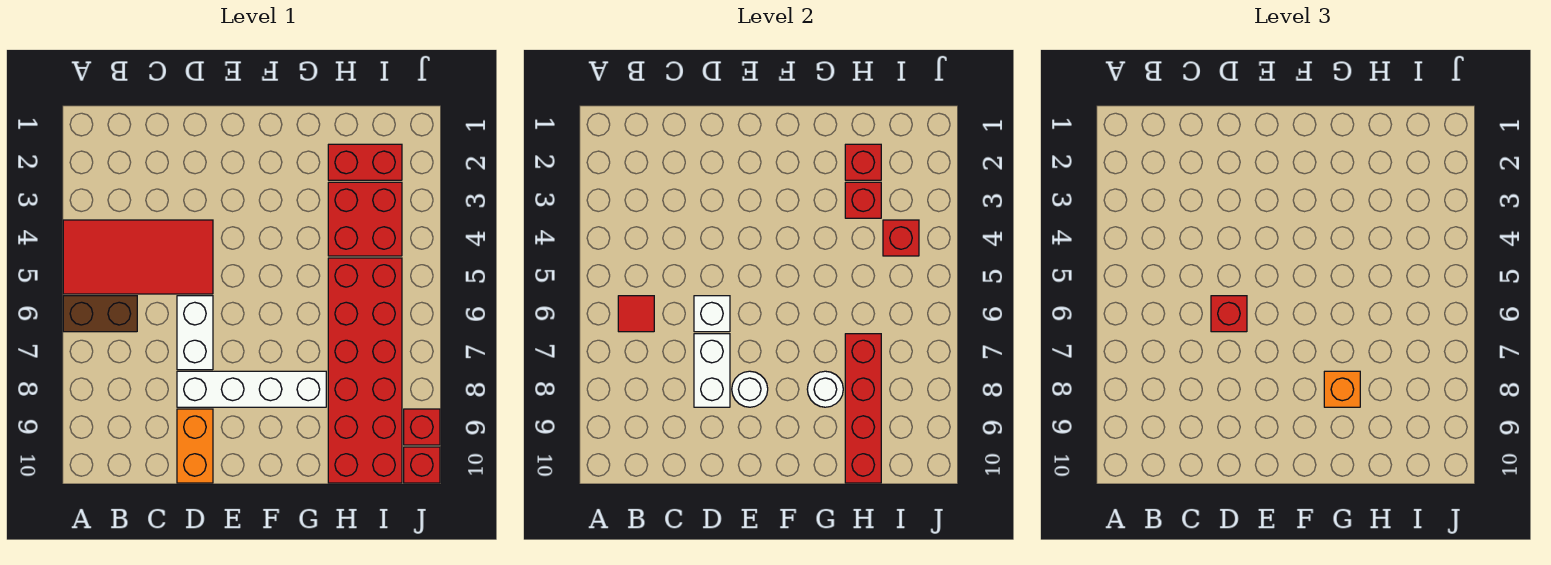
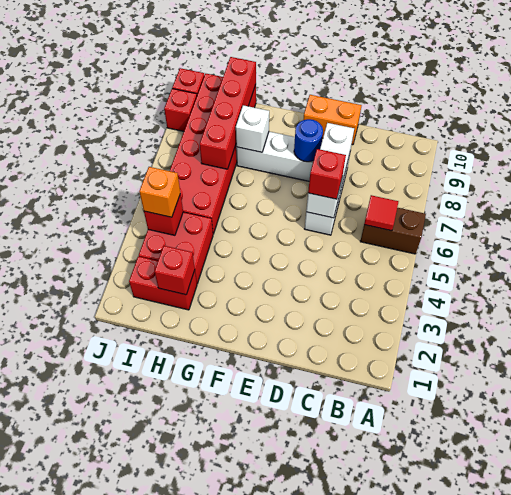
red tile A4:D5 level 1 -> none
orange brick D9:D10 level 1 -> orange brick D10:E10 level 1
white round brick E8 level 2 -> blue round brick E8 level 2
white round brick G8 level 2 -> white brick G8 level 2
orange brick G8 level 3 -> orange brick I4 level 3
red brick H3 level 2 -> none

